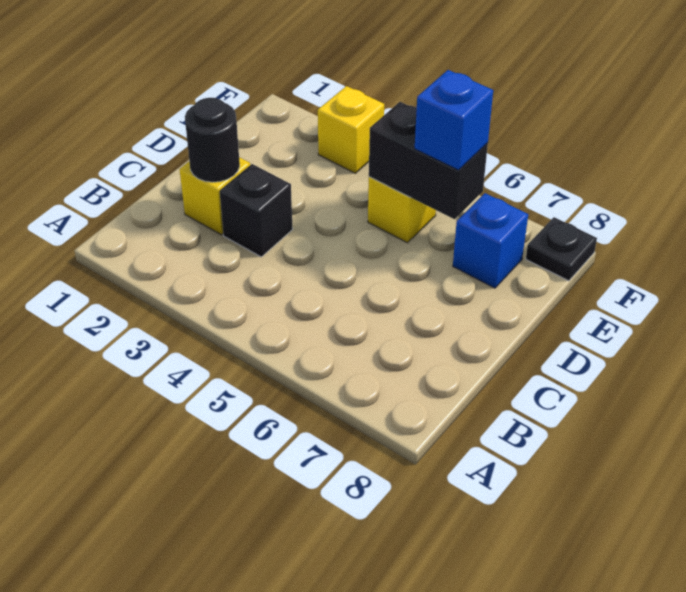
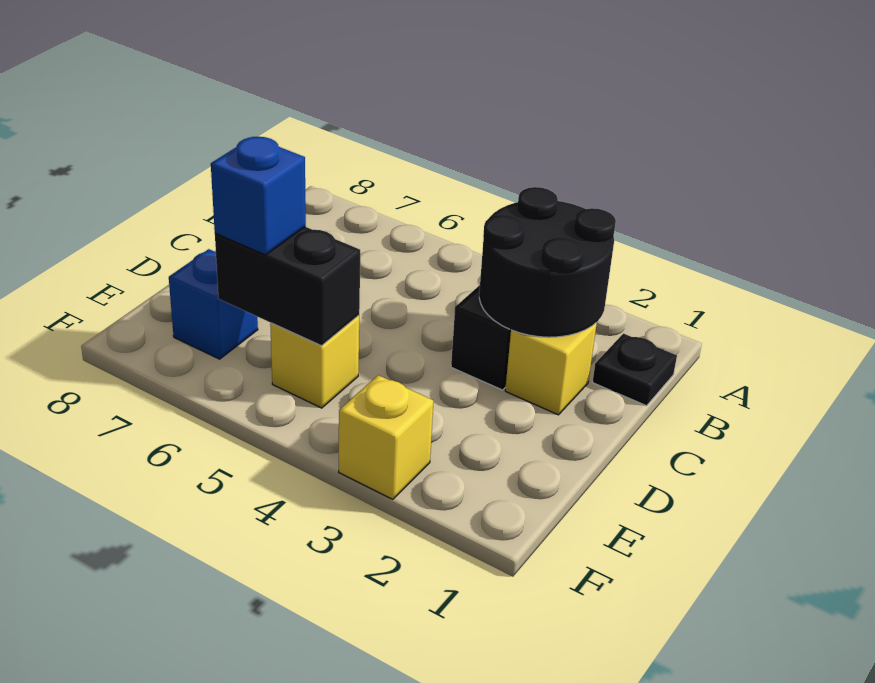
black round brick C2 level 2 -> black round brick B2:C3 level 2
black plate F8 level 1 -> black plate B1 level 1

